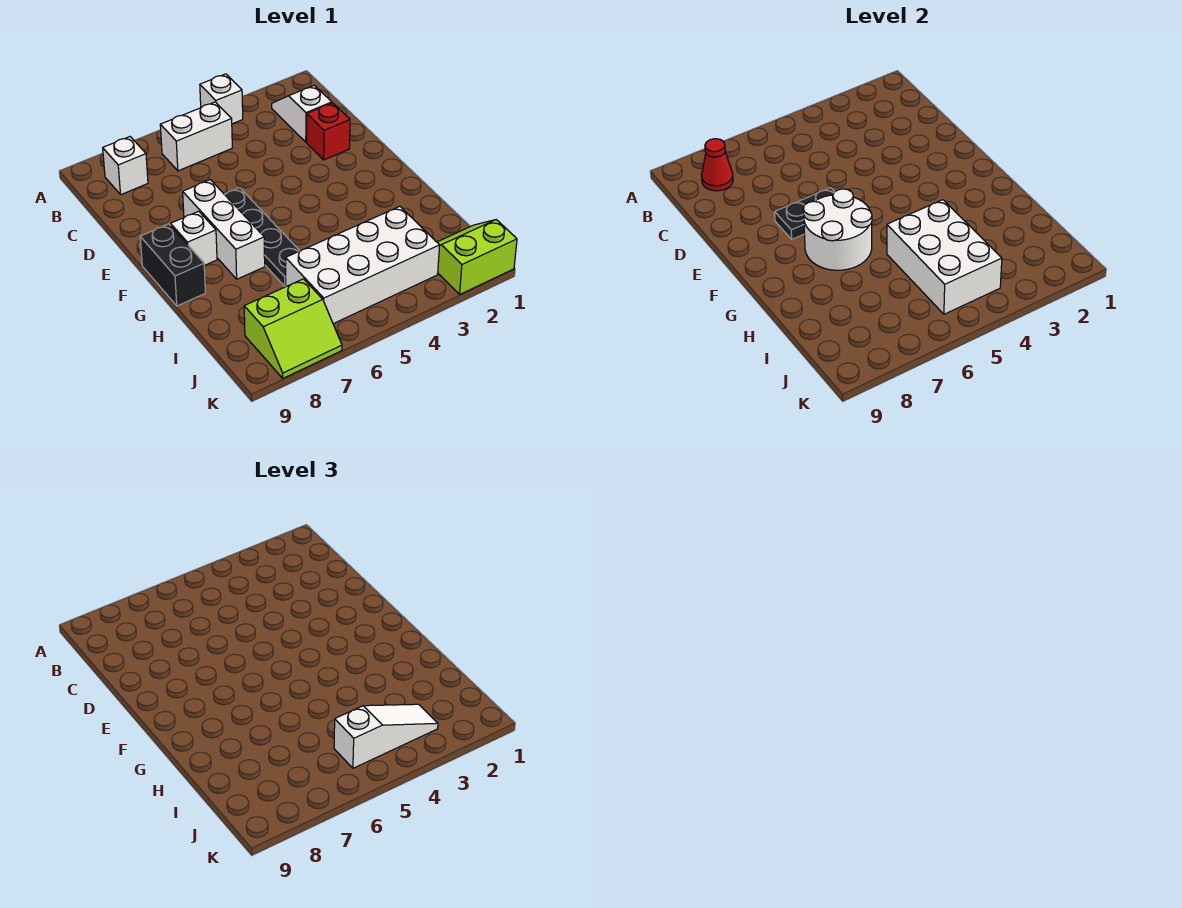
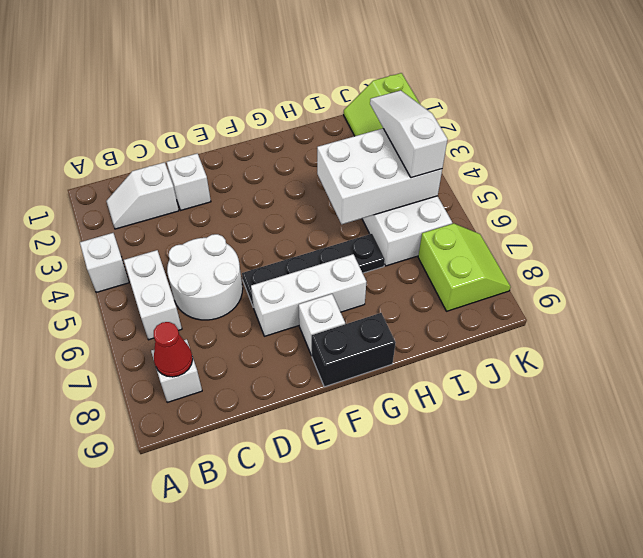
red brick D2 level 1 -> white brick D2 level 1
black plate E6:E7 level 2 -> none
white round brick F6:G7 level 2 -> white round brick C5:D6 level 1

